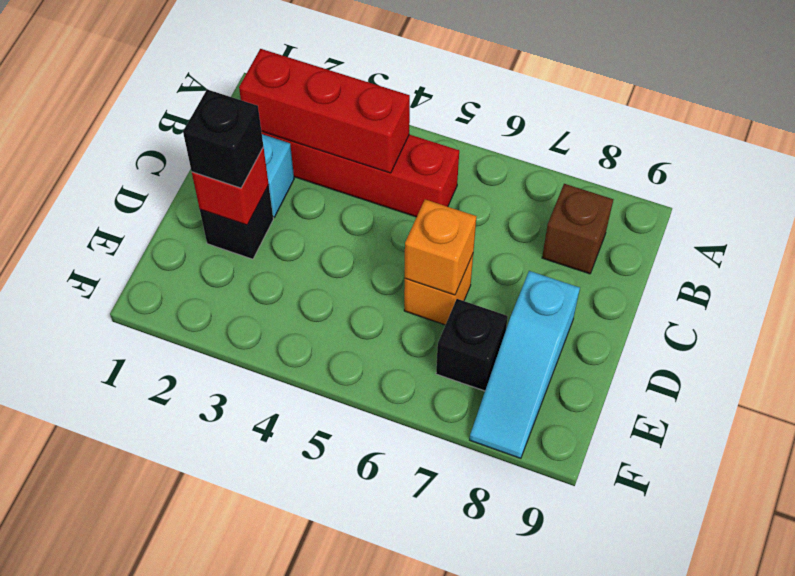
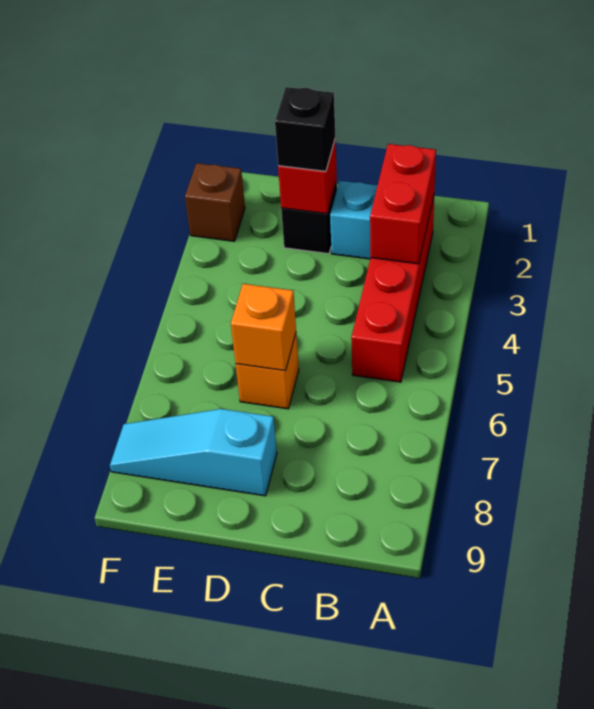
red brick B2:B4 level 2 -> red brick B2:B3 level 2
brown brick B8 level 1 -> brown brick F2 level 1
black brick E7 level 1 -> none

